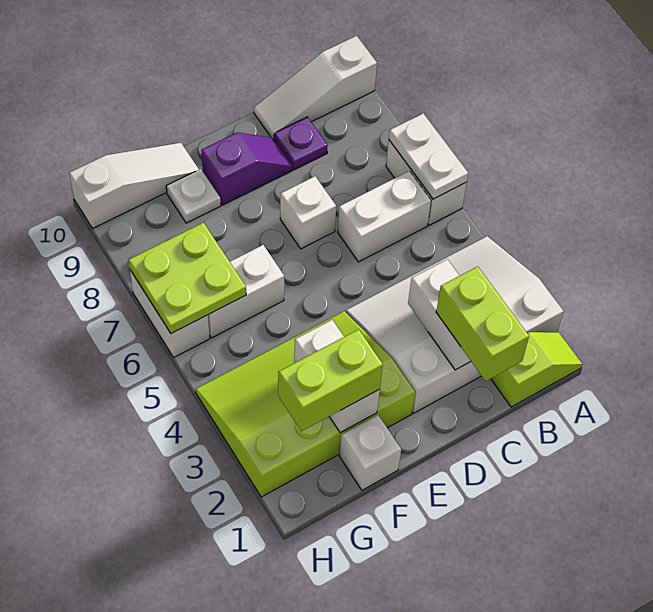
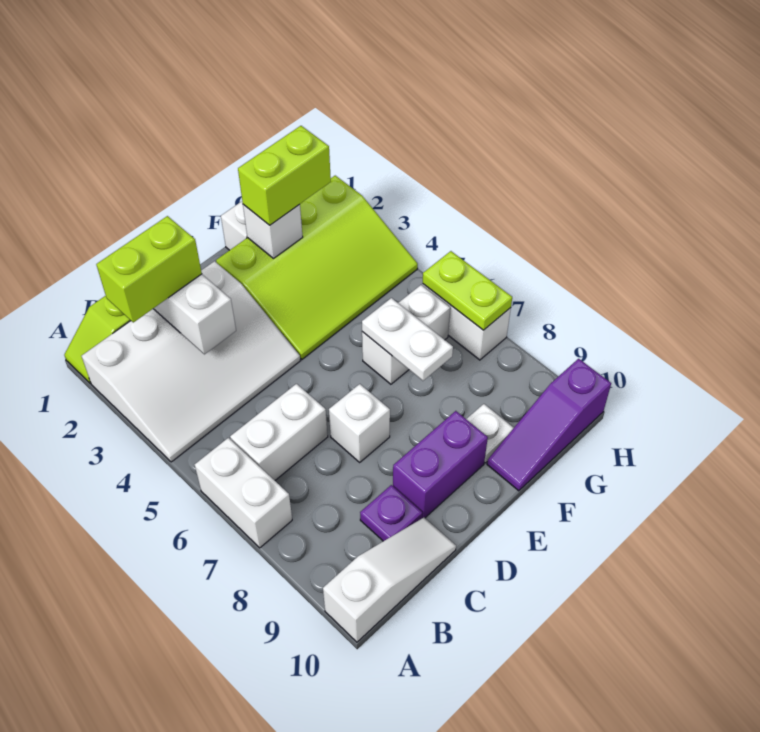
white plate A6:A7 level 2 -> white plate F6:F7 level 2
lime brick C1:C2 level 3 -> lime brick B2:C2 level 3
purple slope D9:E9 level 1 top E -> purple brick D9:E9 level 1
white brick F2:F3 level 2 -> white brick F2 level 2
white slope F10:H10 level 1 top H -> purple slope F10:H10 level 1 top H
lime plate G6:H7 level 2 -> lime plate H6:H7 level 2

